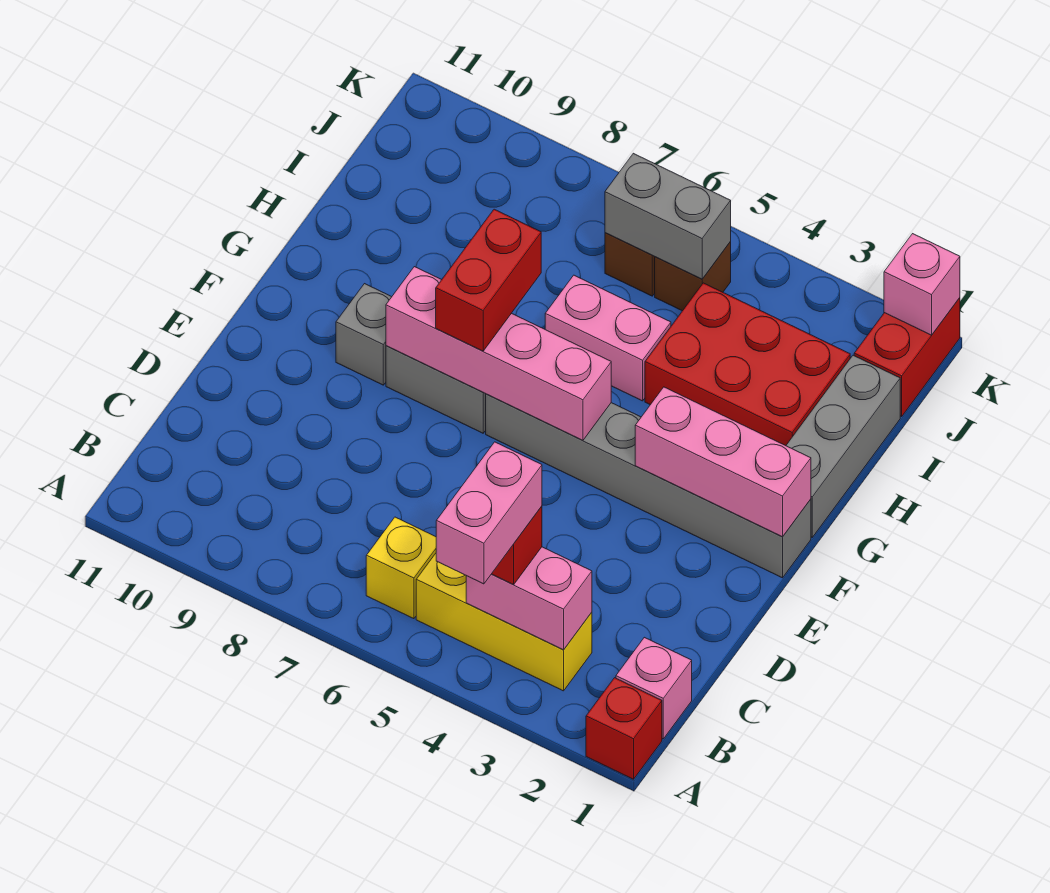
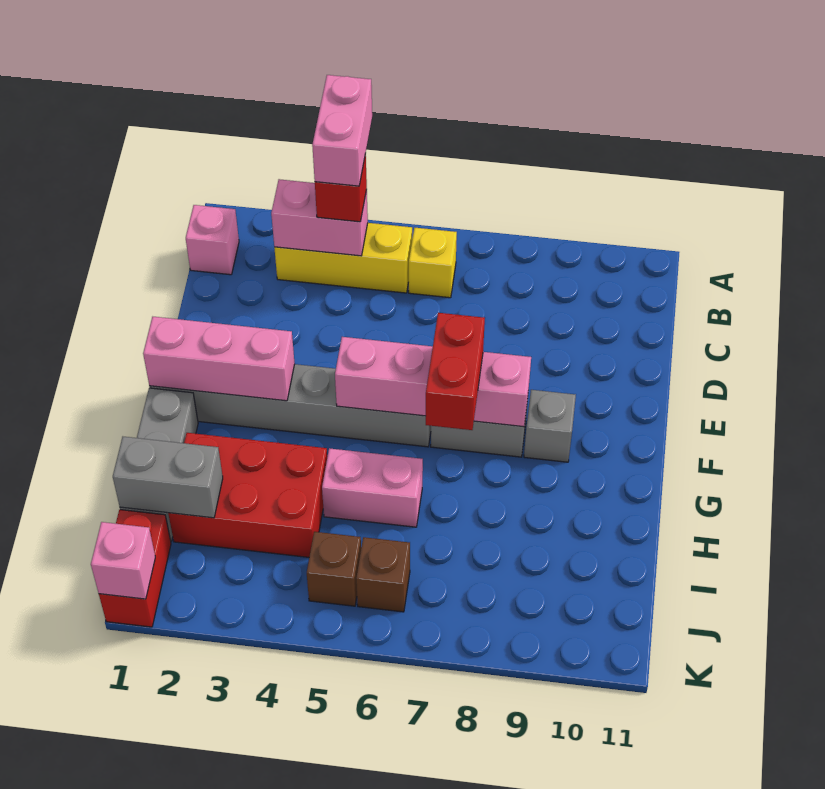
red brick A1 level 1 -> none
grey brick J5:J6 level 2 -> grey brick I1:I2 level 2

